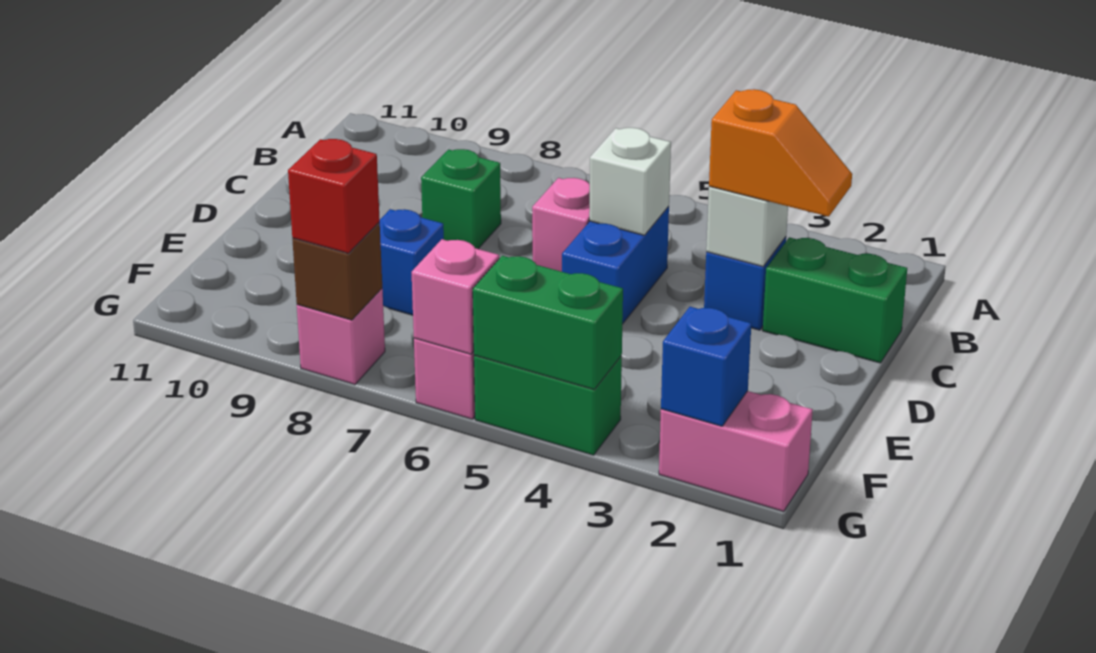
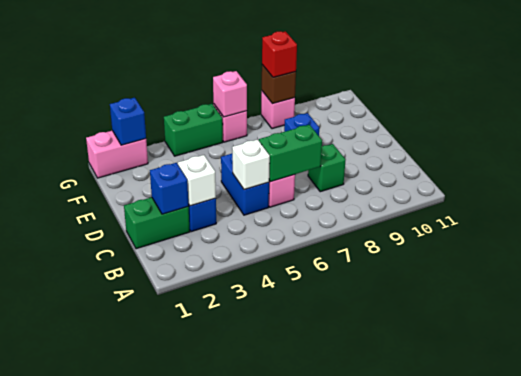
none -> blue brick C2 level 2
orange slope C2:C3 level 3 top 3 -> none
green brick G4:G5 level 2 -> green brick C6:C7 level 2

